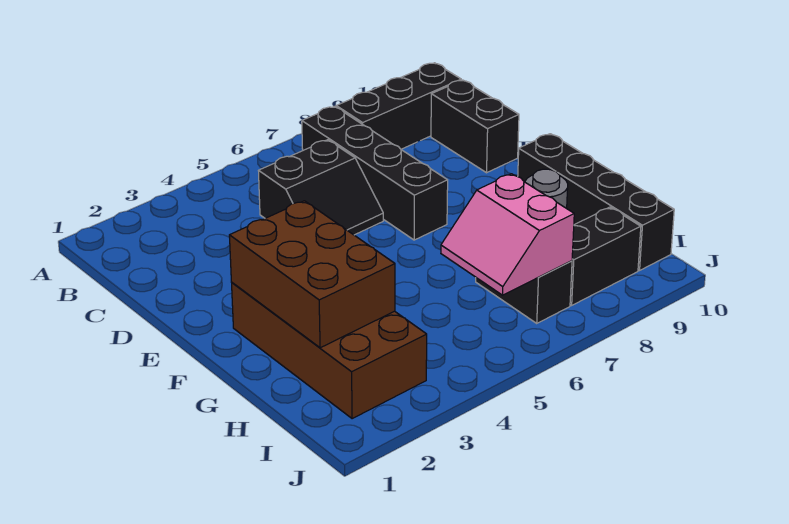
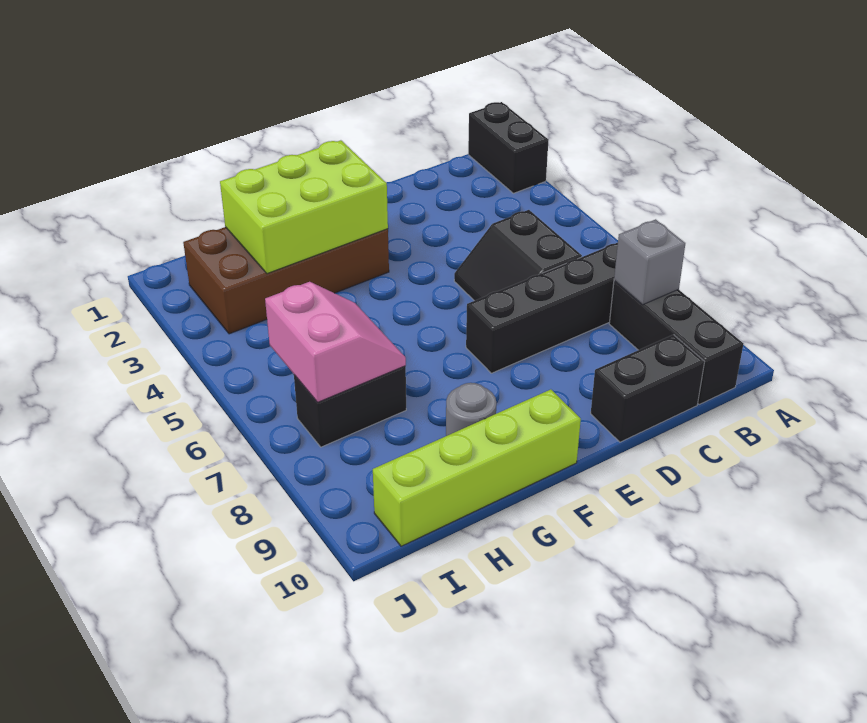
none -> grey brick B8 level 2
brown brick F2:H3 level 2 -> lime brick F2:H3 level 2
black brick F10:I10 level 1 -> lime brick F10:I10 level 1
pink slope H6:I7 level 2 top 7 -> pink slope H6:I7 level 2 top I
black brick I8:I9 level 1 -> black brick A1:A2 level 1

